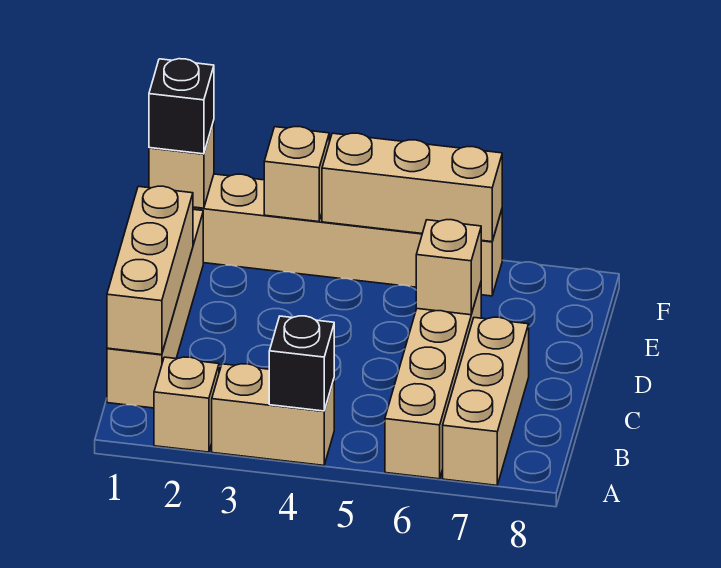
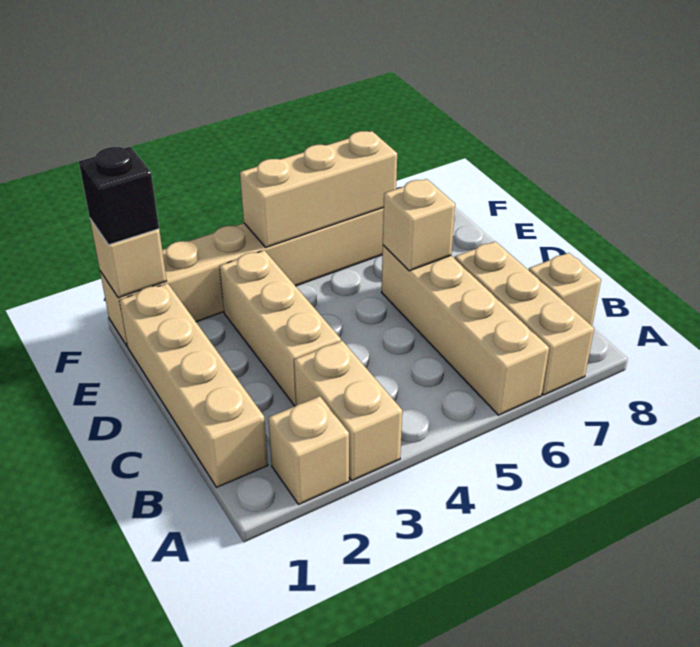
tan brick A3:A4 level 1 -> tan brick A3:B3 level 1
black brick A4 level 2 -> none
tan brick B1:D1 level 2 -> tan brick C3:E3 level 1
tan brick F3 level 2 -> tan brick B8 level 1

